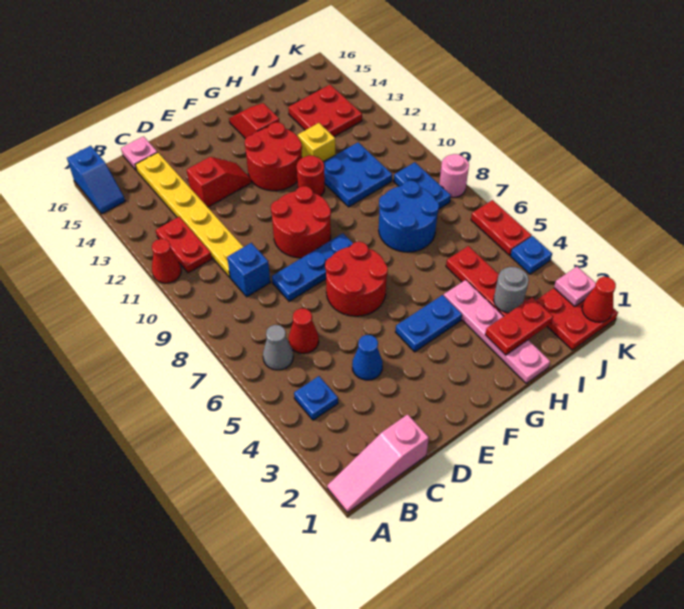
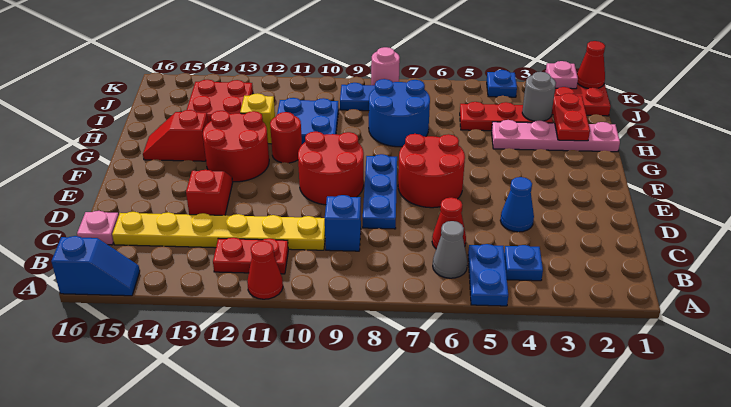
pink slope A1:C1 level 1 top C -> none
blue plate F4:G4 level 1 -> blue plate A5:B5 level 1
red plate K5:K6 level 1 -> none

